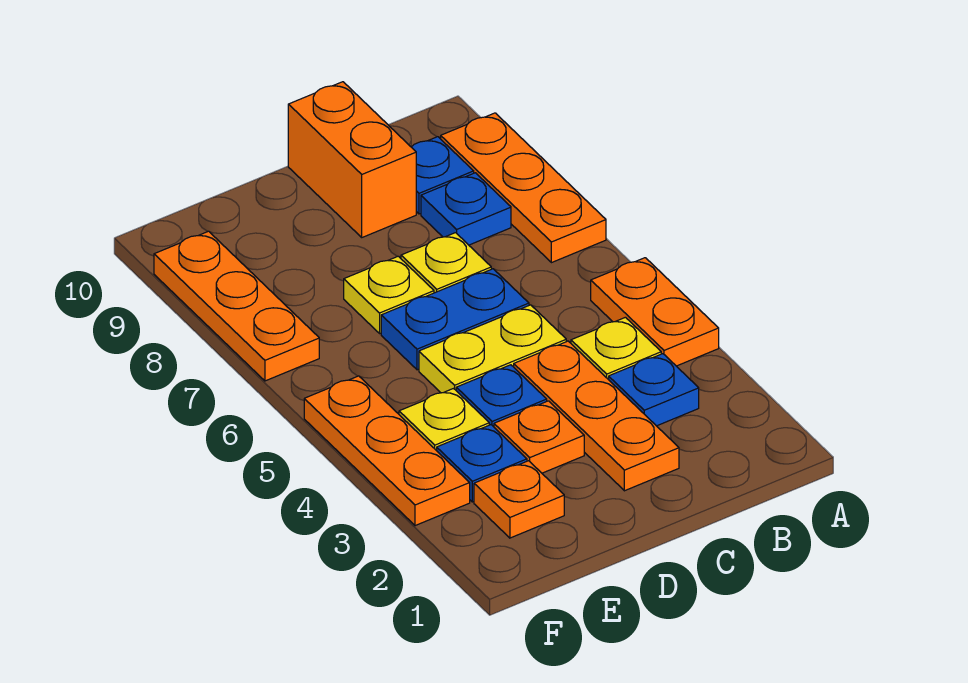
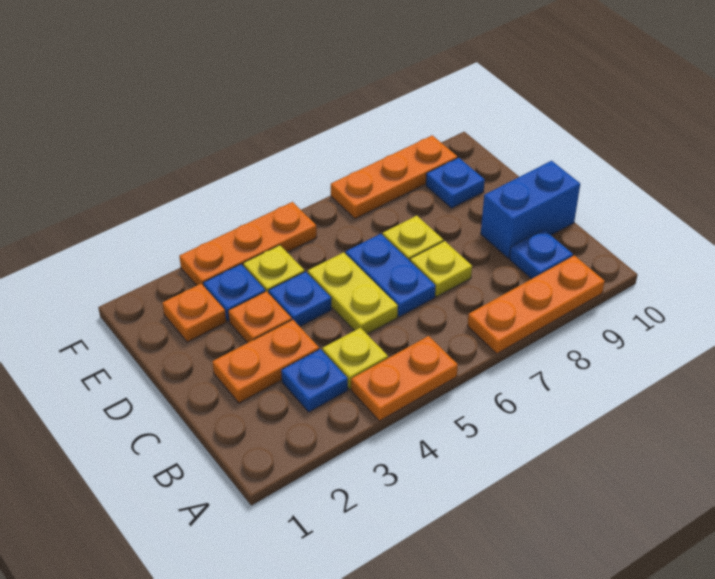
blue plate B8 level 1 -> blue plate E9 level 1
orange plate C2:C4 level 1 -> orange plate C2:C3 level 1
orange brick C9:C10 level 1 -> blue brick C9:C10 level 1

